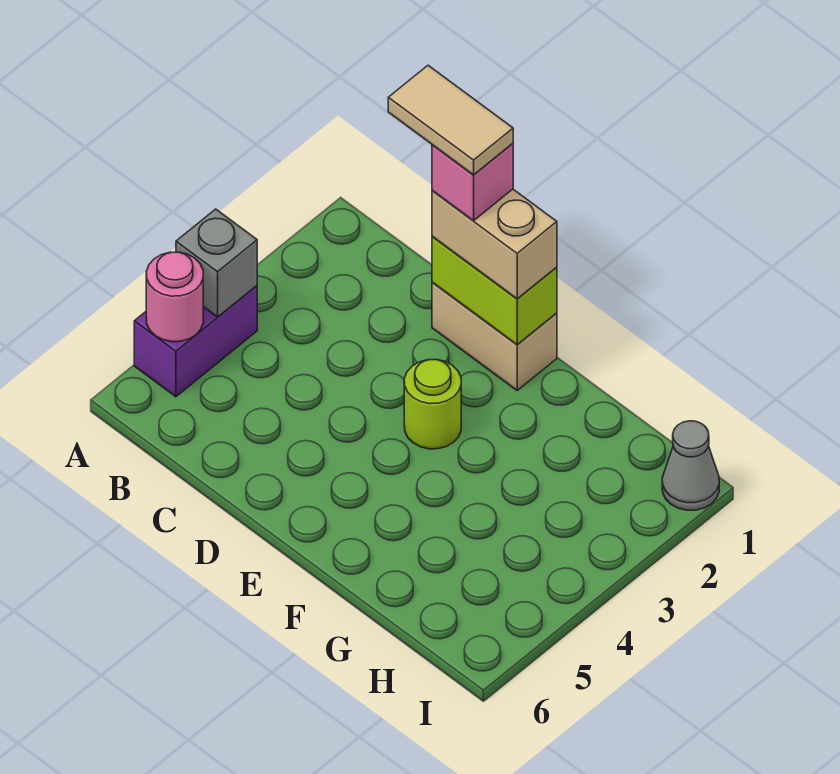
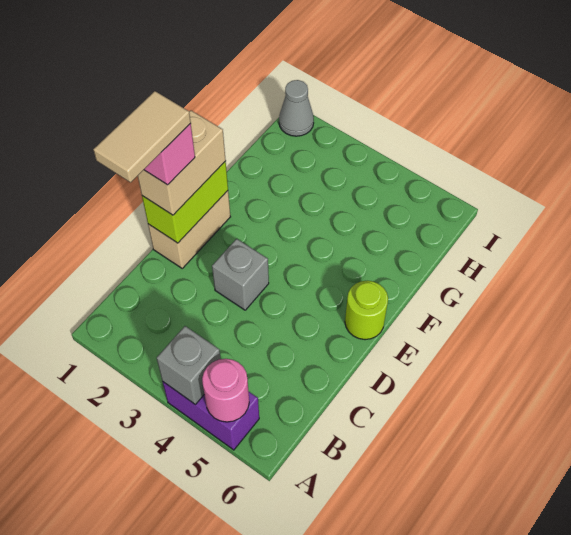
none -> grey brick D3 level 1
lime round brick E3 level 1 -> lime round brick E6 level 1

